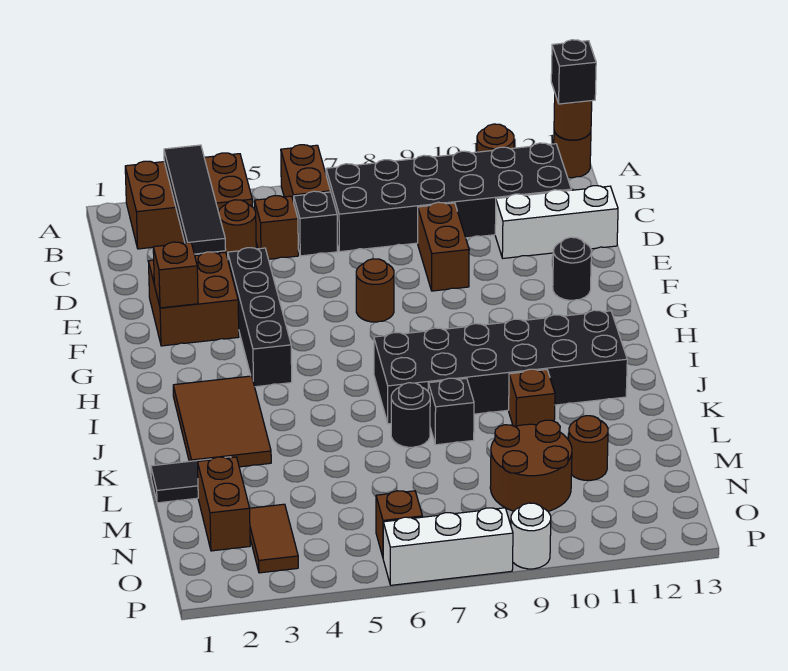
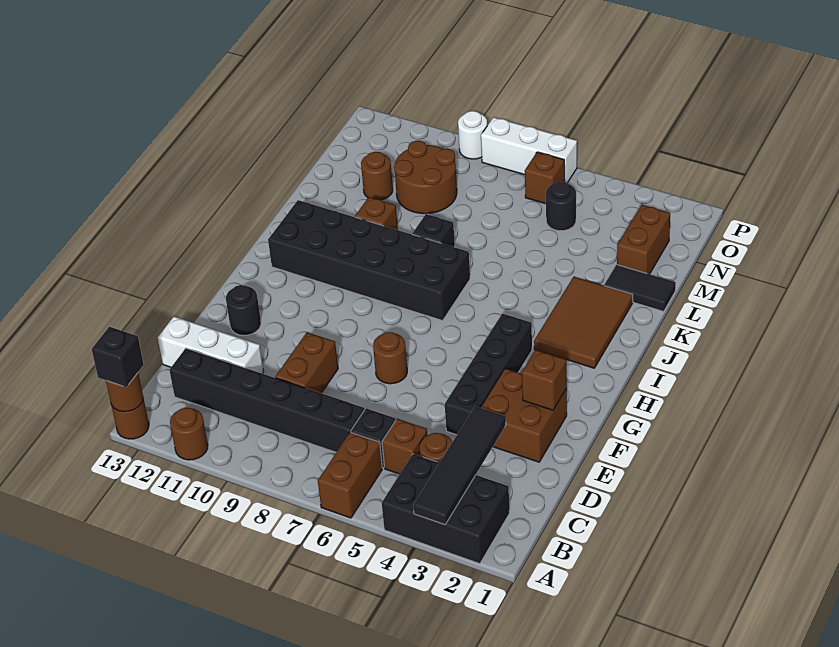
brown brick A2:B4 level 1 -> black brick A2:B4 level 1
black brick B7:C12 level 1 -> black brick C7:C12 level 1
black round brick K7 level 1 -> black round brick N5 level 1
brown tile N3:O3 level 1 -> none

